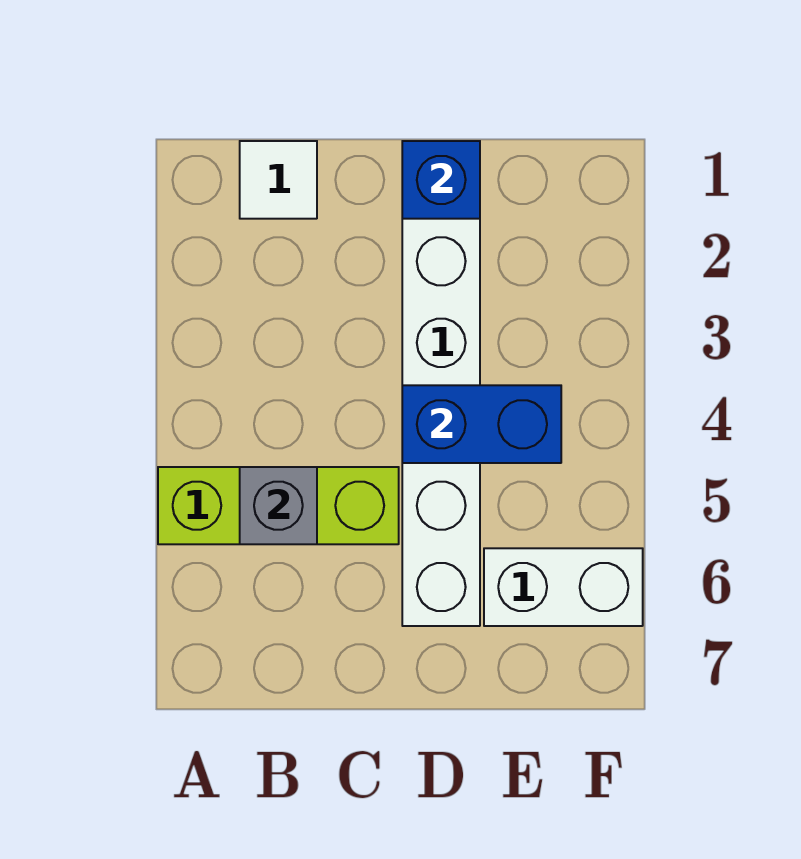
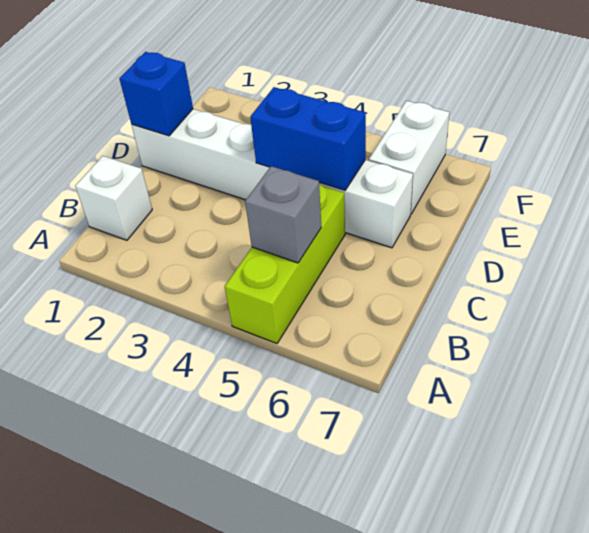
white tile B1 level 1 -> white brick B1 level 1
blue brick D4:E4 level 2 -> blue brick D4:D5 level 2

